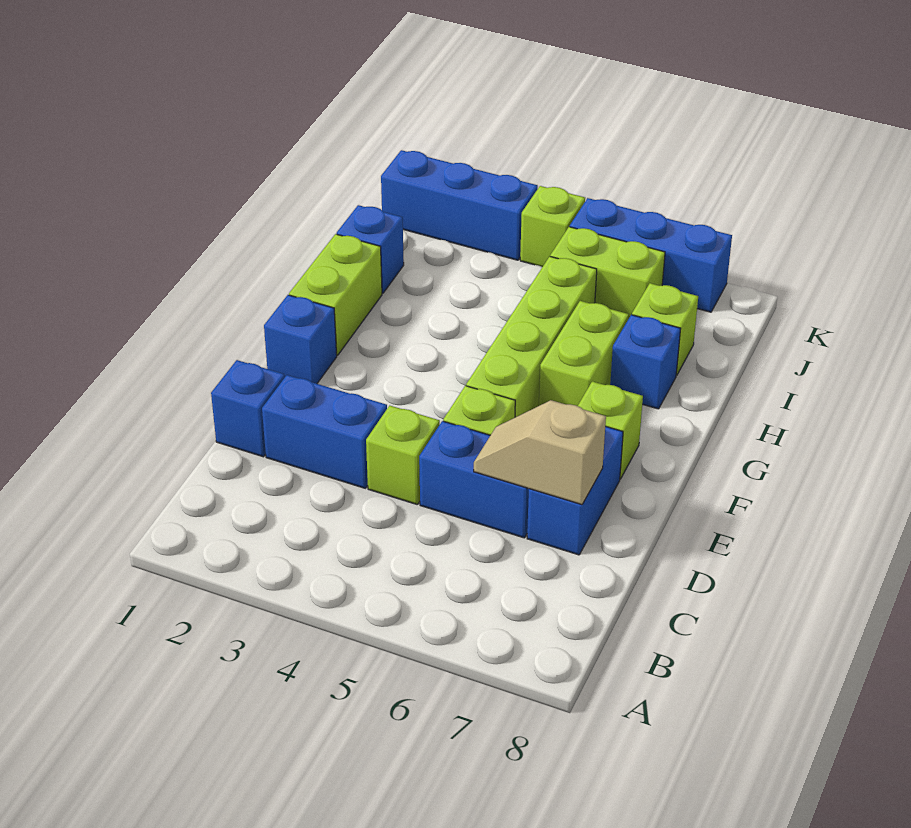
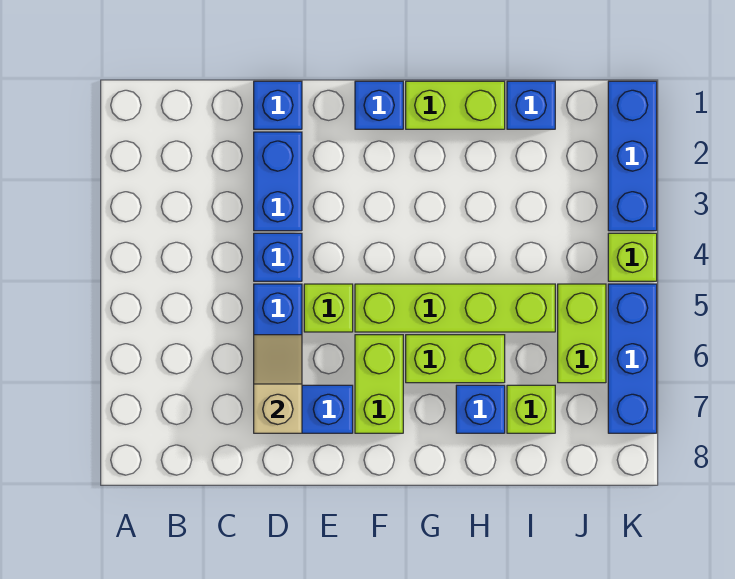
lime brick D4 level 1 -> blue brick D4 level 1
lime brick F7 level 1 -> lime brick F6:F7 level 1

